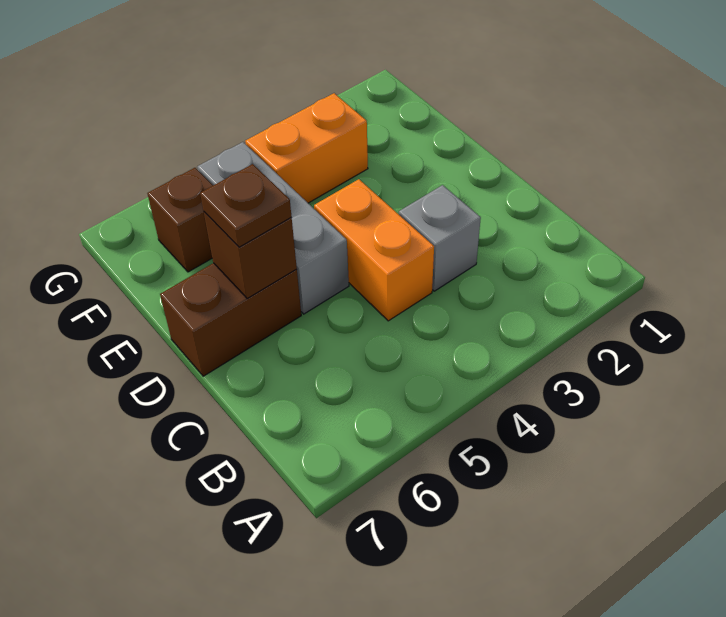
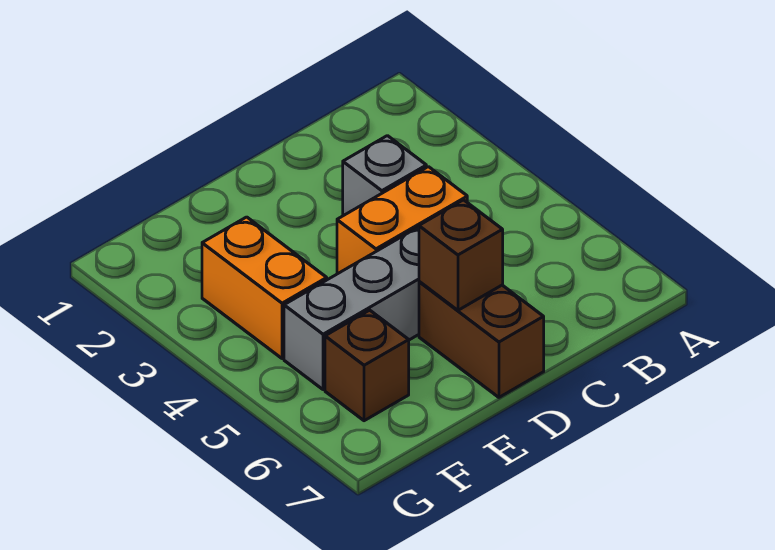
brown plate D6 level 3 -> none

